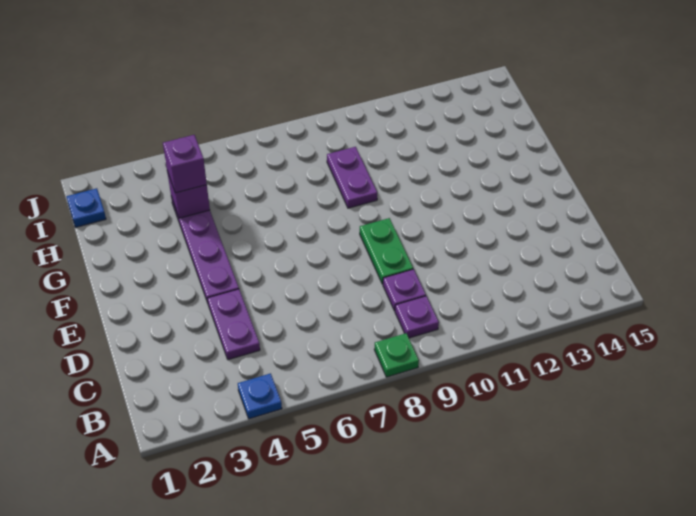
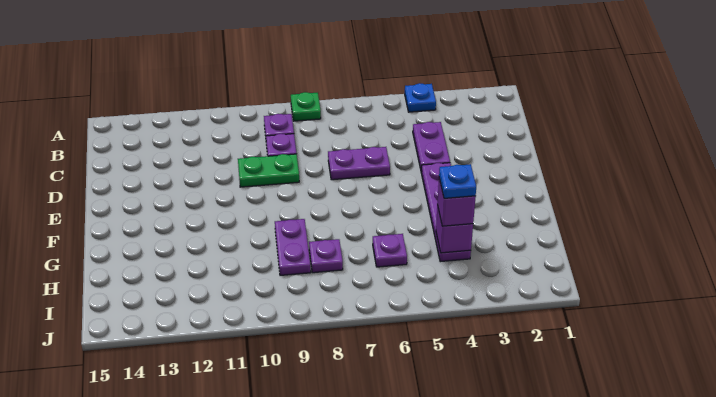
none -> purple plate D6:D7 level 1
green plate D9:E9 level 1 -> green plate D9:D10 level 1
none -> purple plate H6 level 1
none -> purple plate H8 level 1
blue plate I1 level 1 -> blue plate H4 level 4

